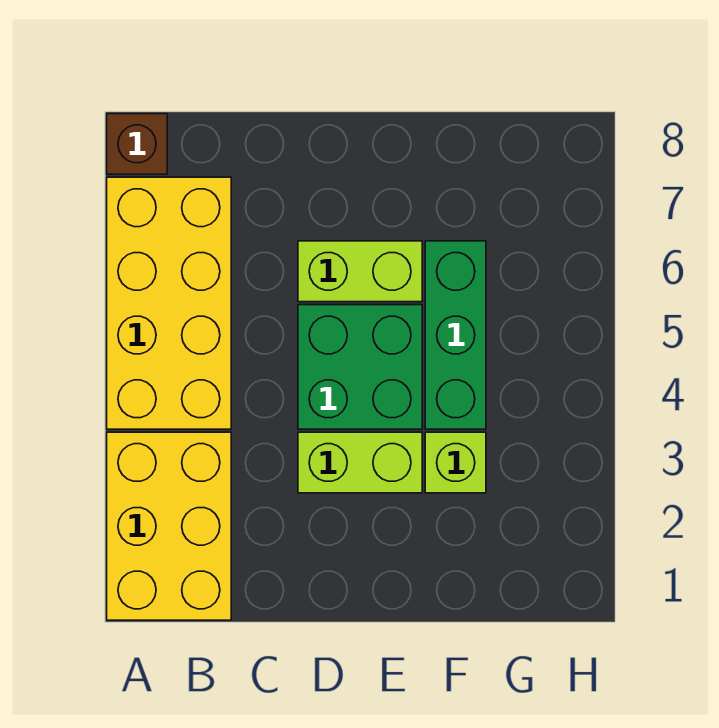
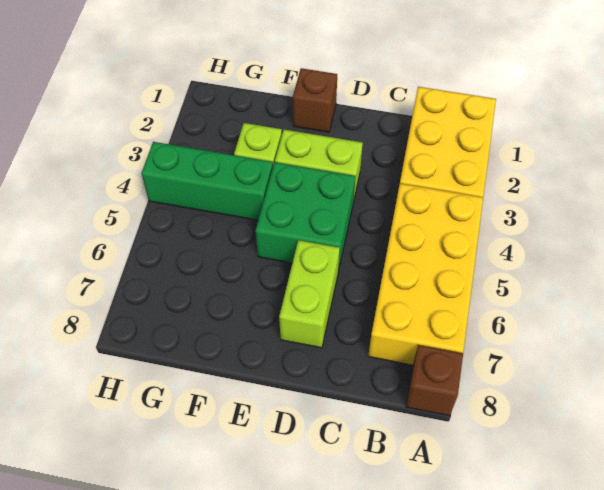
lime brick D6:E6 level 1 -> lime brick D6:D7 level 1
none -> brown brick E1 level 1
green brick F4:F6 level 1 -> green brick F4:H4 level 1

